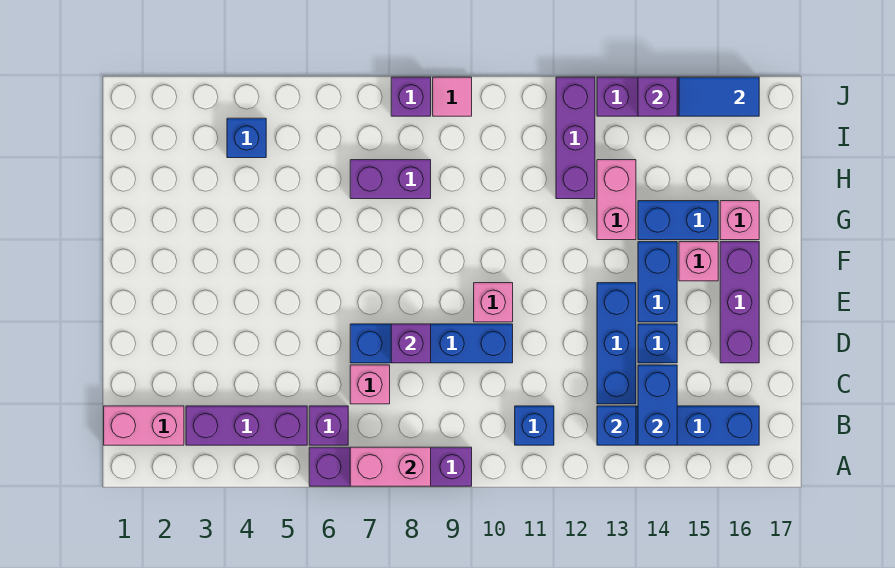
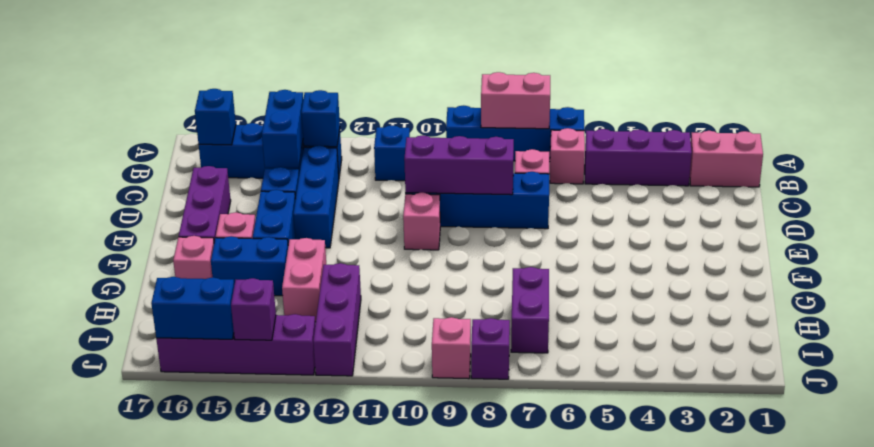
purple brick A6:A9 level 1 -> blue brick A6:A9 level 1
purple brick B6 level 1 -> pink brick B6 level 1
purple brick D8 level 2 -> purple brick D8:D10 level 2
purple brick H7:H8 level 1 -> purple brick H7:I7 level 1
blue brick I4 level 1 -> blue brick B16 level 2
pink tile J9 level 1 -> pink brick J9 level 1
blue tile J15:J16 level 2 -> blue brick J15:J16 level 2

